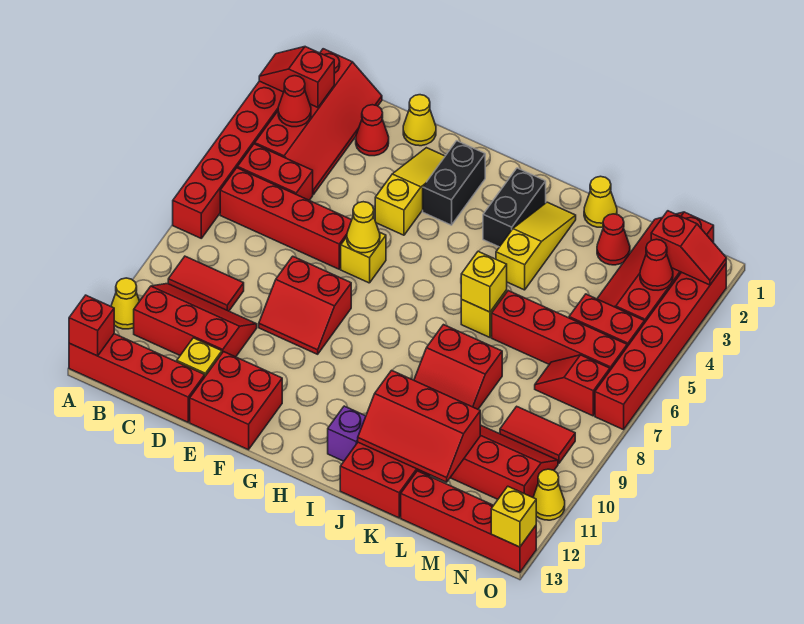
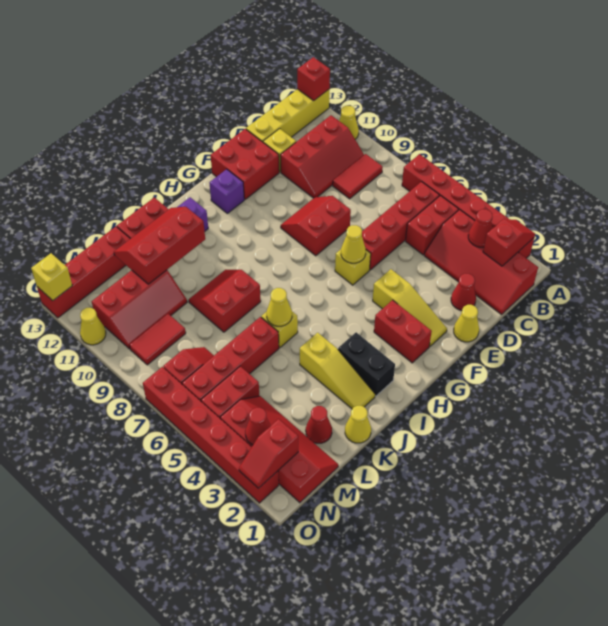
red brick A13:D13 level 1 -> yellow brick A13:D13 level 1
black brick G2:G3 level 1 -> red brick G2:G3 level 1
none -> purple brick G12 level 1
yellow brick J6 level 2 -> yellow cone J6 level 2

